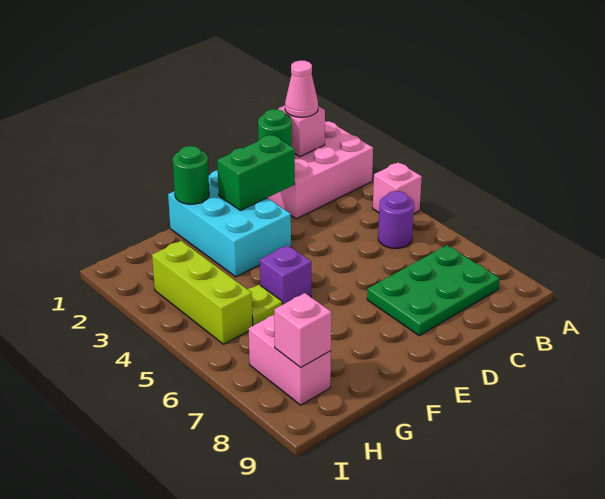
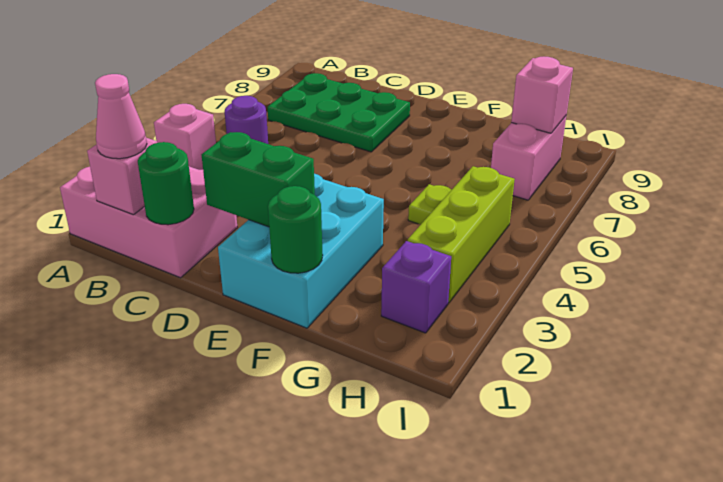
purple brick F5 level 1 -> purple brick H2 level 1

